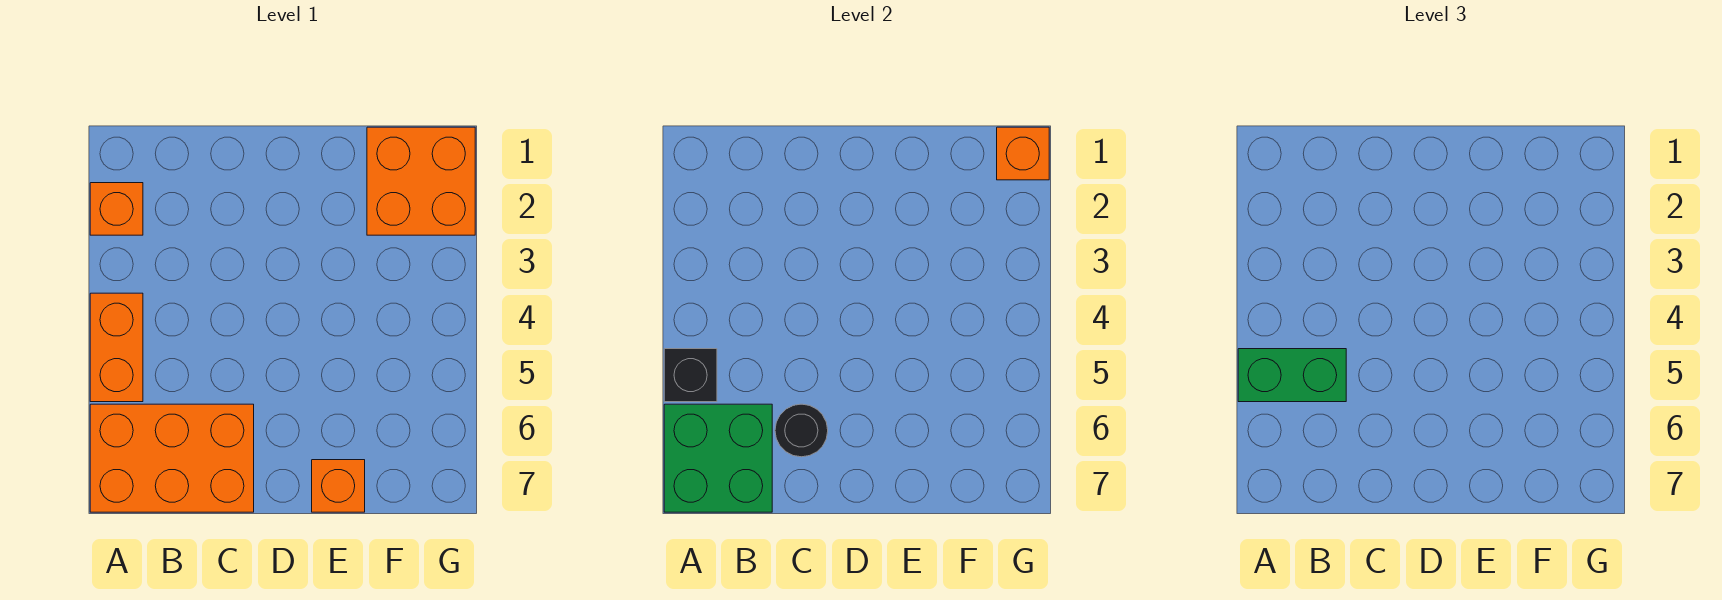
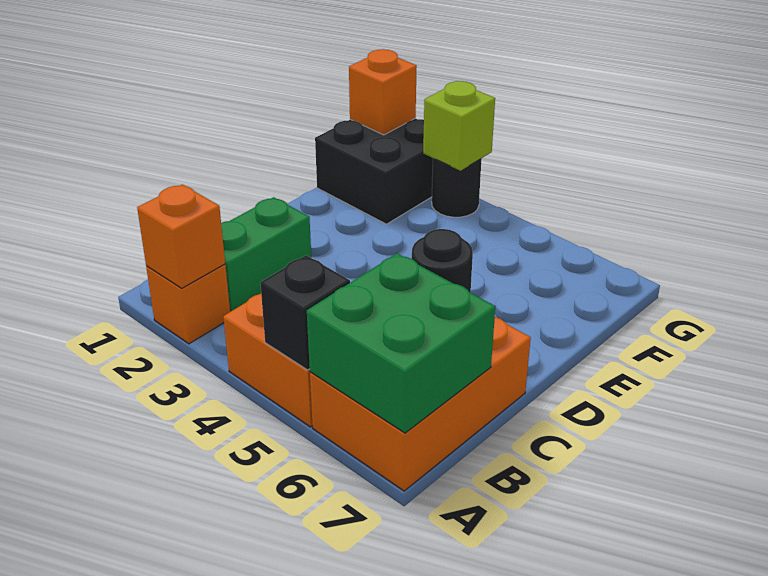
green brick A5:B5 level 3 -> green brick B2:C2 level 1
orange brick E7 level 1 -> orange brick A2 level 2
orange brick F1:G2 level 1 -> black brick F1:G2 level 1
none -> black round brick G3 level 1
none -> lime brick G3 level 2

